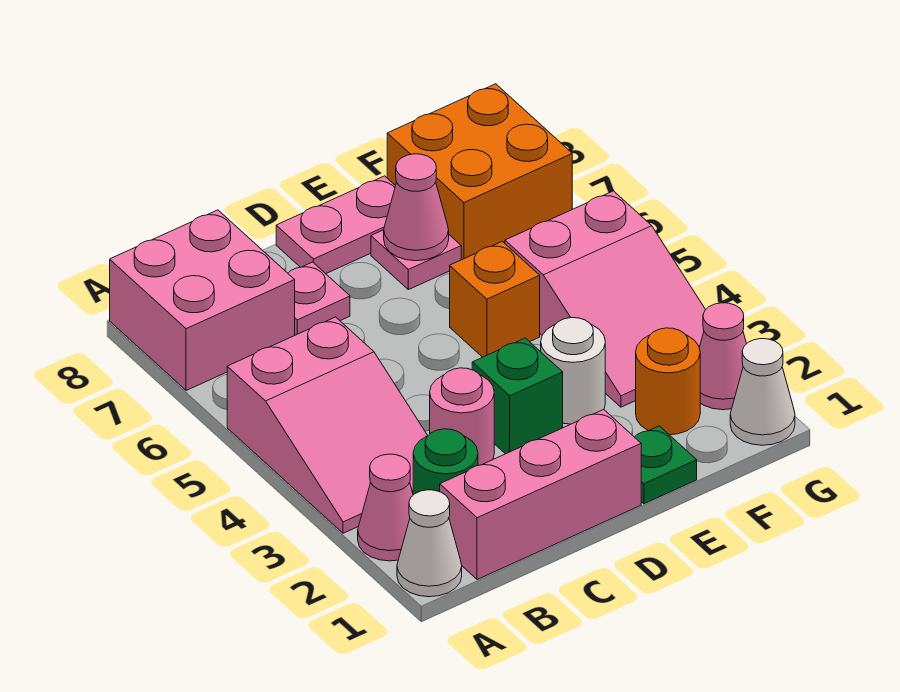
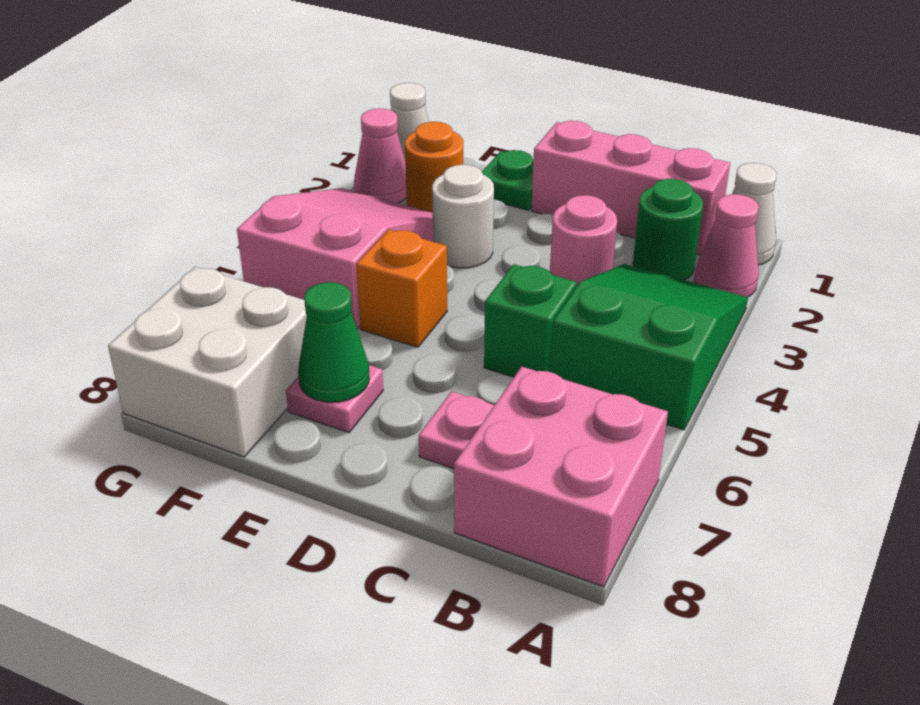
pink slope A3:B5 level 1 top 5 -> green slope A3:B5 level 1 top 5
green brick D3 level 1 -> green brick C5 level 1
pink plate D8:E8 level 1 -> none
pink cone E7 level 2 -> green cone E7 level 2
orange brick F7:G8 level 1 -> white brick F7:G8 level 1

